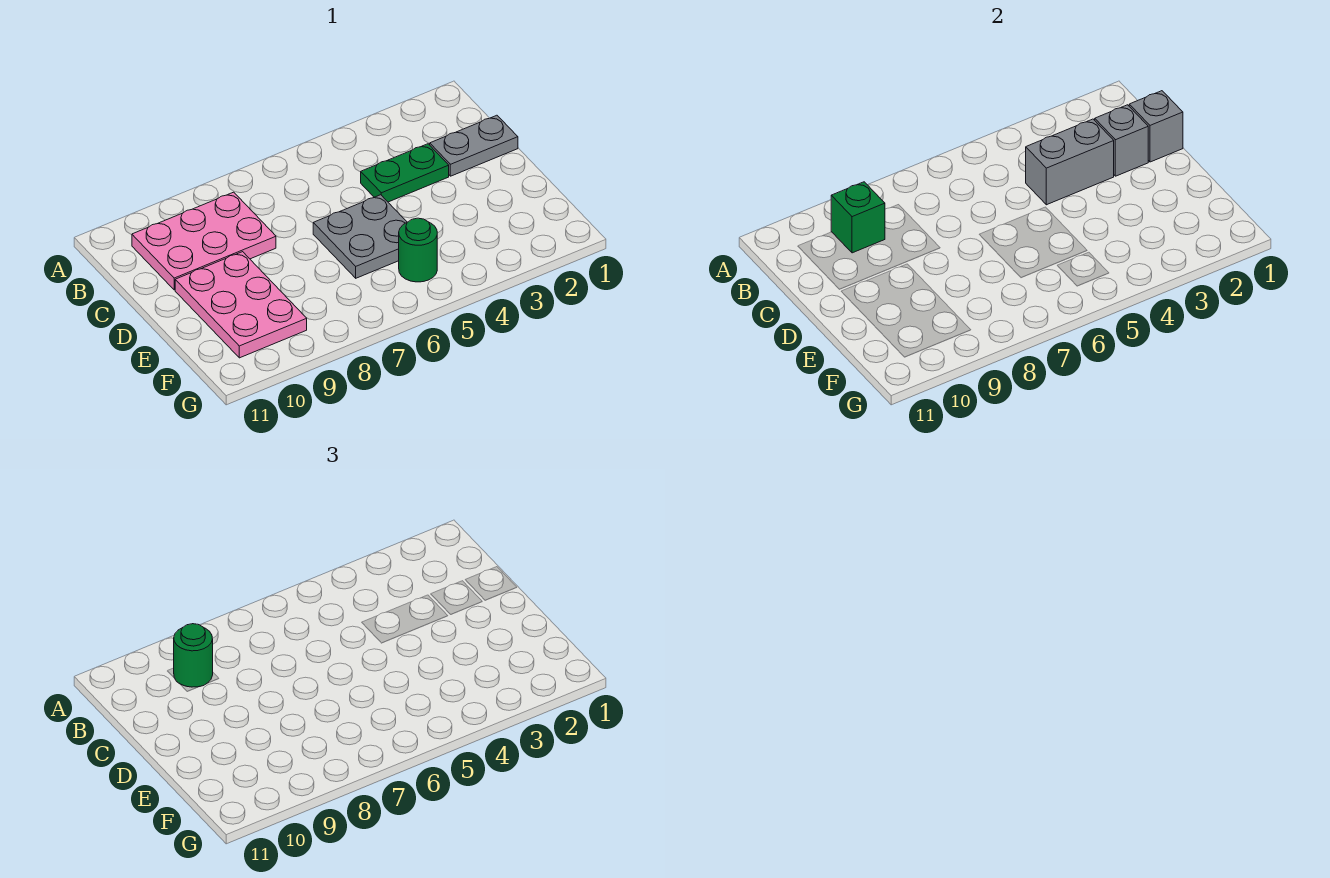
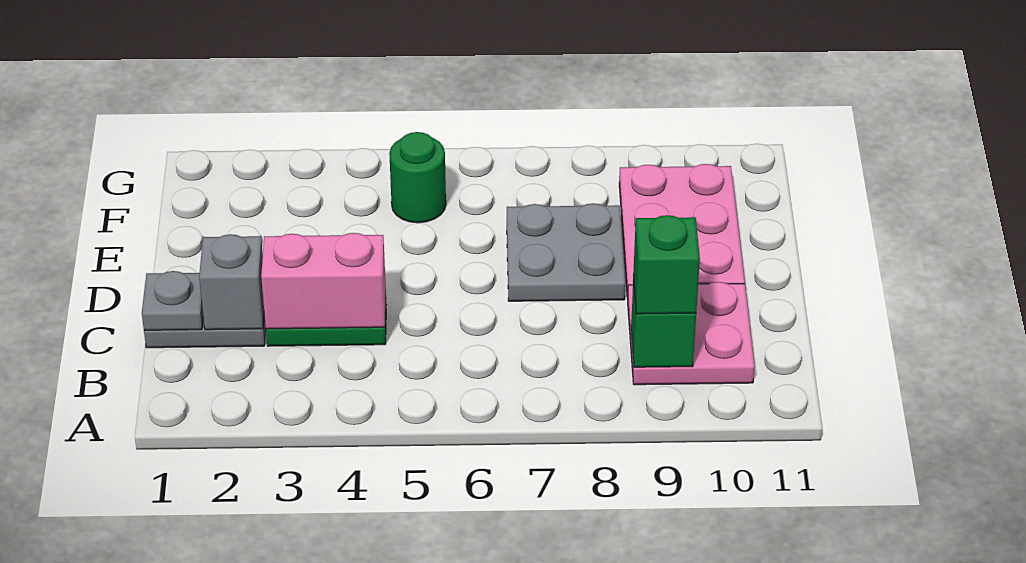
pink plate B8:C10 level 1 -> pink plate B9:C10 level 1
green round brick B9 level 3 -> green brick B9 level 3
grey brick C1 level 2 -> grey plate C1 level 2
grey brick C3:C4 level 2 -> pink brick C3:C4 level 2
grey plate D5:E6 level 1 -> grey plate D7:E8 level 1

